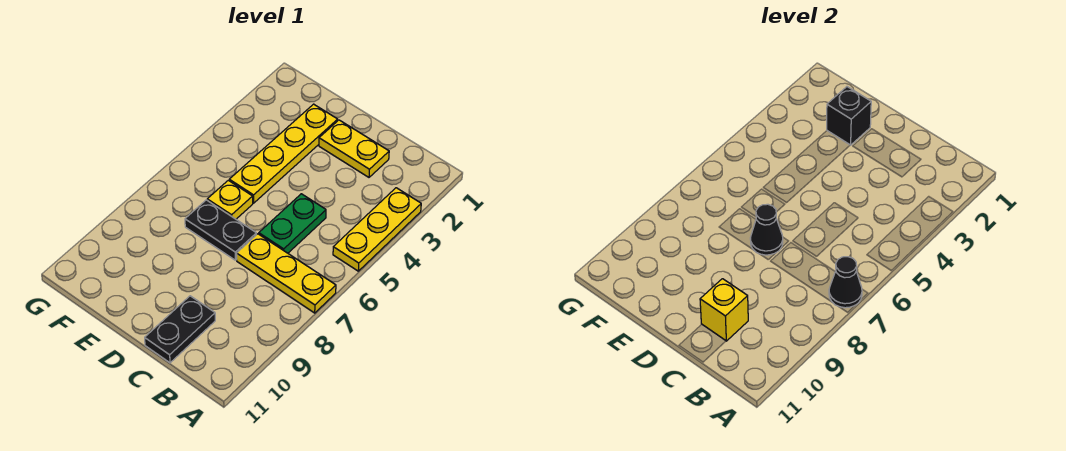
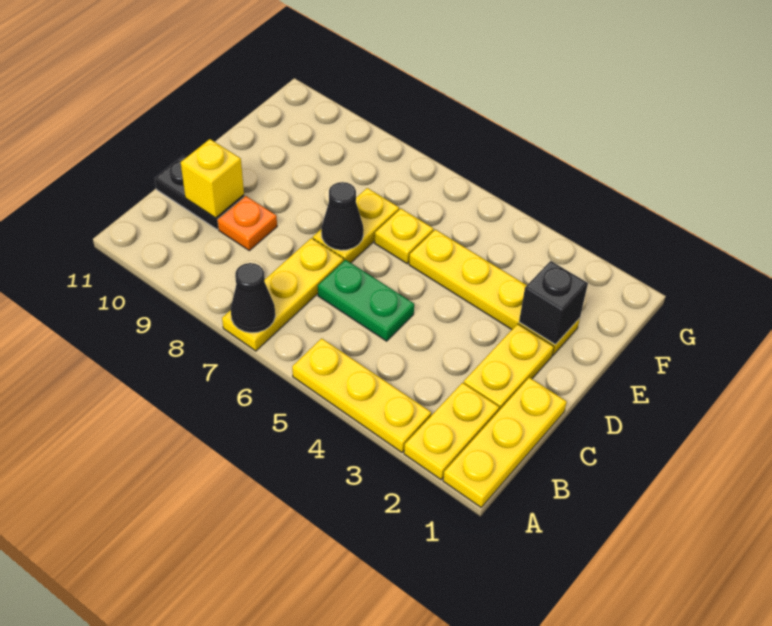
none -> yellow plate A1:C1 level 1
none -> yellow plate A2:B2 level 1
none -> orange plate C9 level 1
black plate D7:E7 level 1 -> yellow plate D7:E7 level 1

